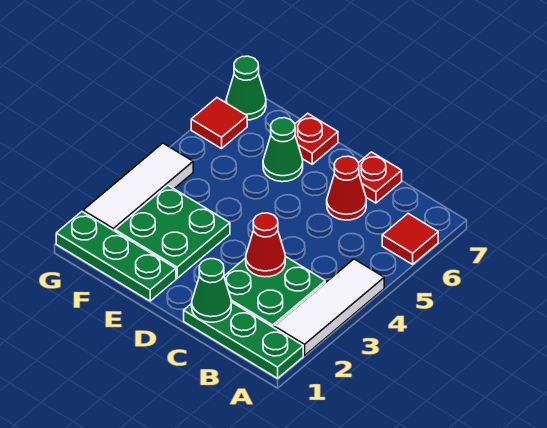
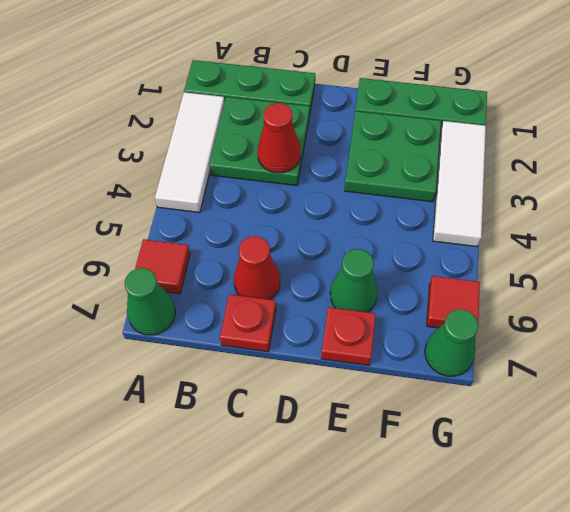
green cone C1 level 2 -> green cone A7 level 1

